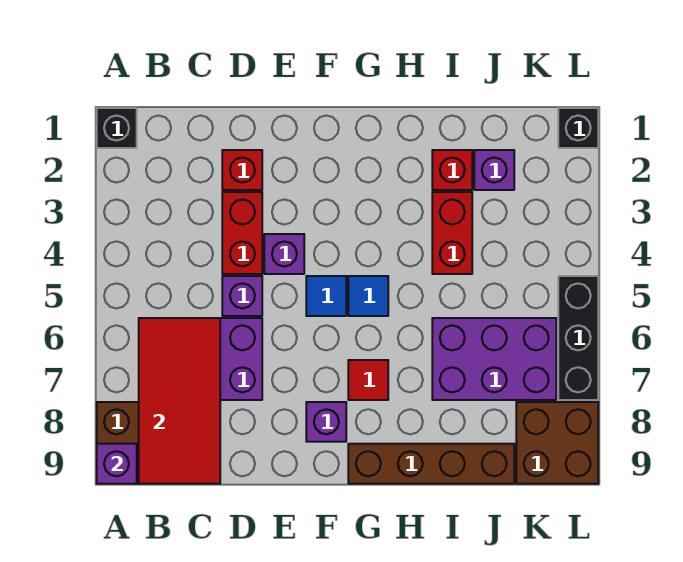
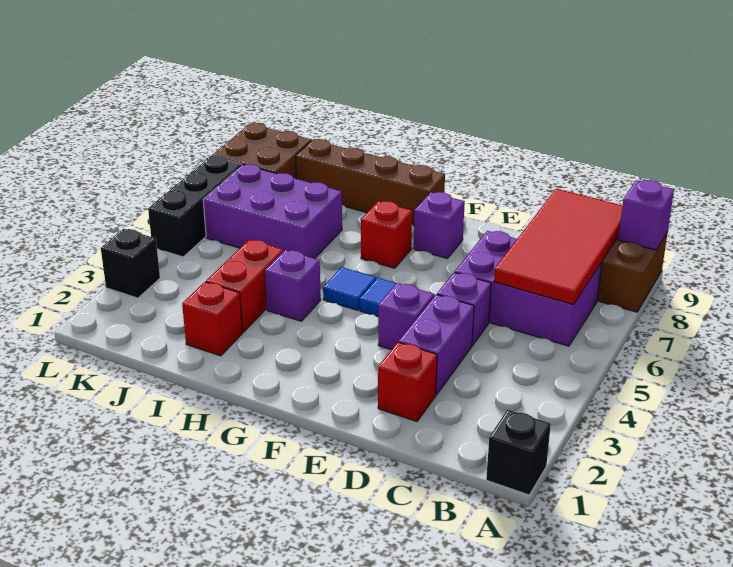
red brick D3:D4 level 1 -> purple brick D3:D4 level 1
red tile G7 level 1 -> red brick G7 level 1
purple brick J2 level 1 -> purple brick H4 level 1
black brick L1 level 1 -> black brick L3 level 1

